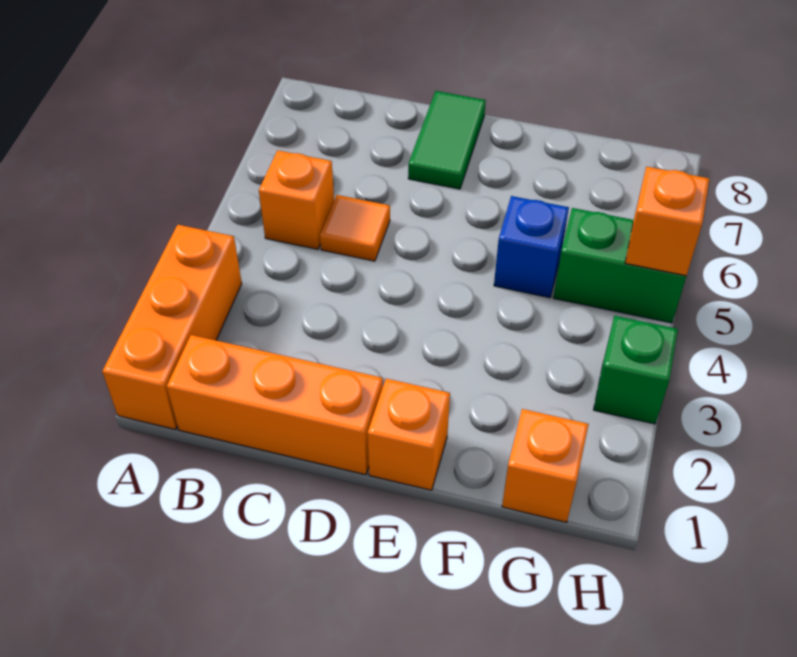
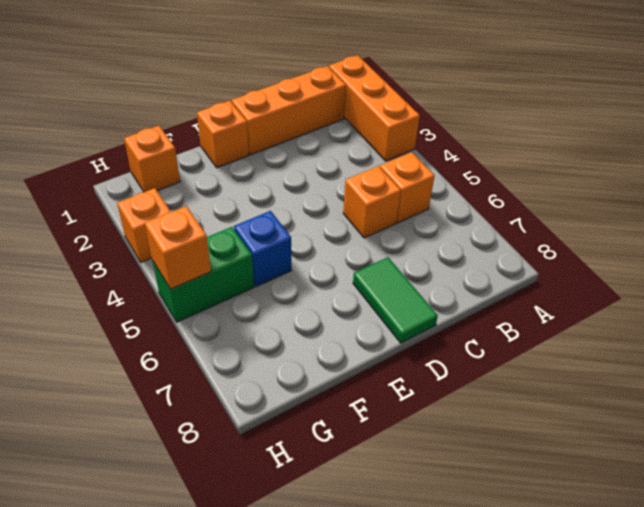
orange tile C5 level 1 -> orange brick C5 level 1
green brick H3 level 1 -> orange brick H3 level 1

